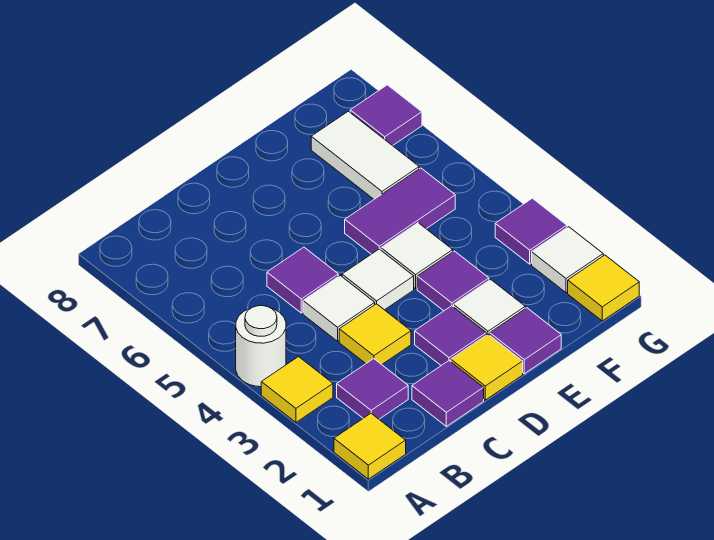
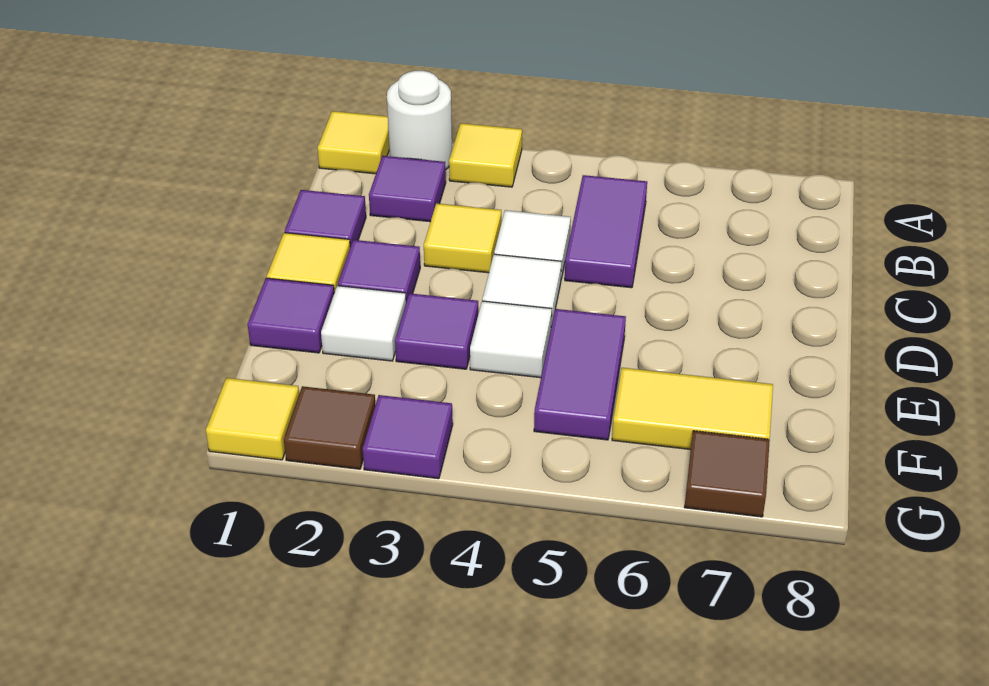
white round brick A4 level 1 -> white round brick A2 level 1
purple tile C5 level 1 -> purple tile B5:C5 level 1
white tile F6:F7 level 1 -> yellow tile F6:F7 level 1
white tile G2 level 1 -> brown tile G2 level 1
purple tile G7 level 1 -> brown tile G7 level 1

